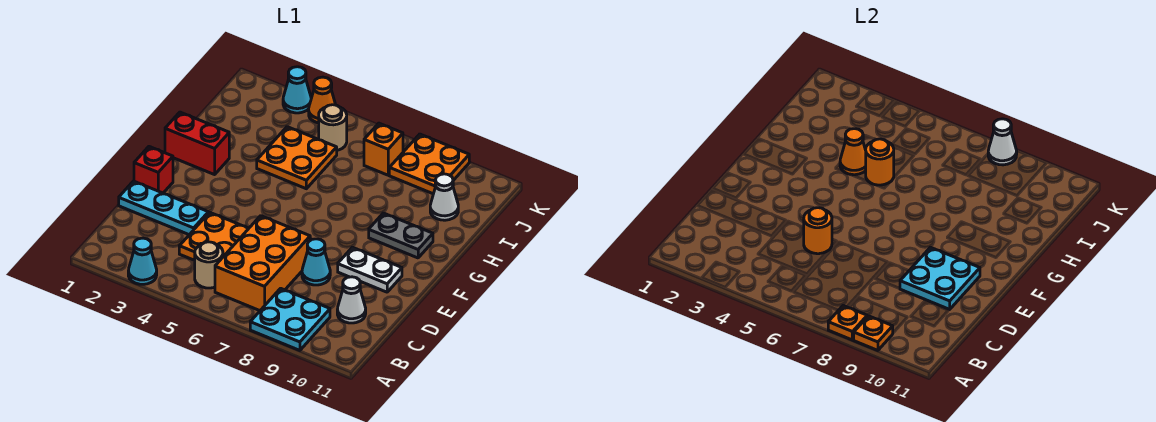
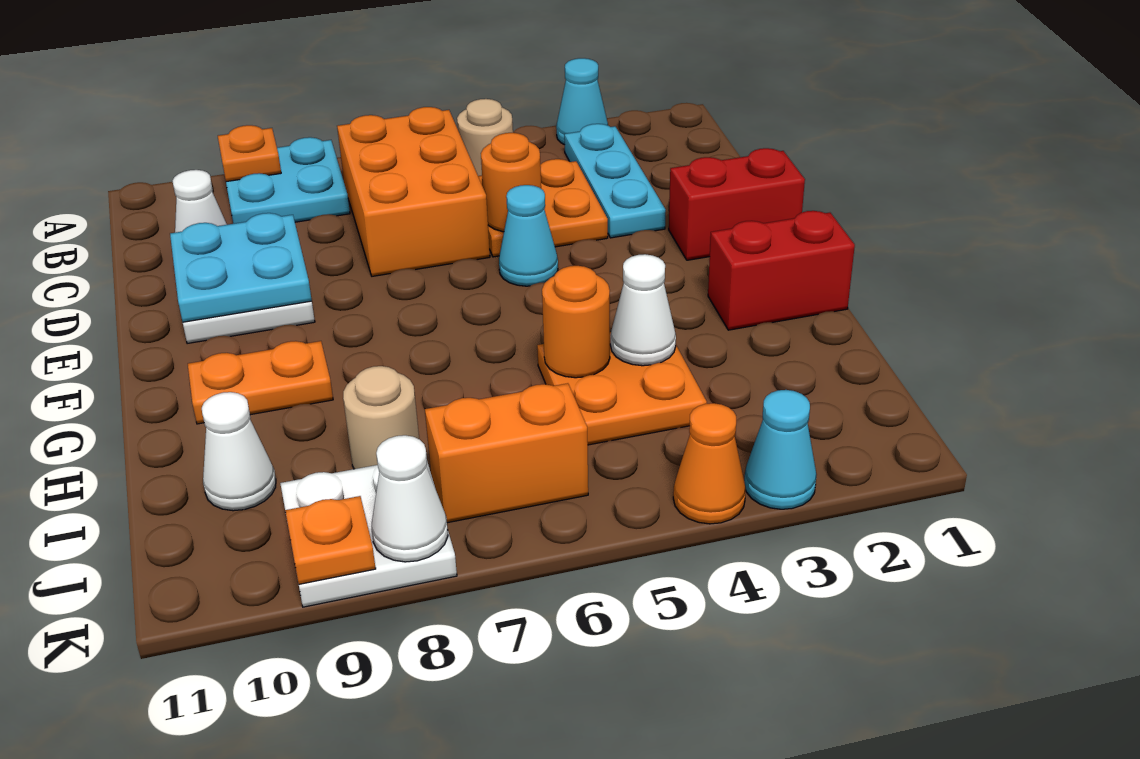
orange plate A8 level 2 -> orange plate K9 level 2
cyan plate D1:D3 level 1 -> cyan plate B3:D3 level 1
cyan cone D8 level 1 -> cyan cone E5 level 1
red brick E1 level 1 -> red brick E1:E2 level 1
grey plate G9:G10 level 1 -> orange plate G9:G10 level 1
orange cone H4 level 2 -> white cone H4 level 2
tan round brick J5 level 1 -> tan round brick I8 level 1
orange brick J7 level 1 -> orange brick J6:J7 level 1
orange plate J8:K9 level 1 -> white plate J8:K9 level 1

